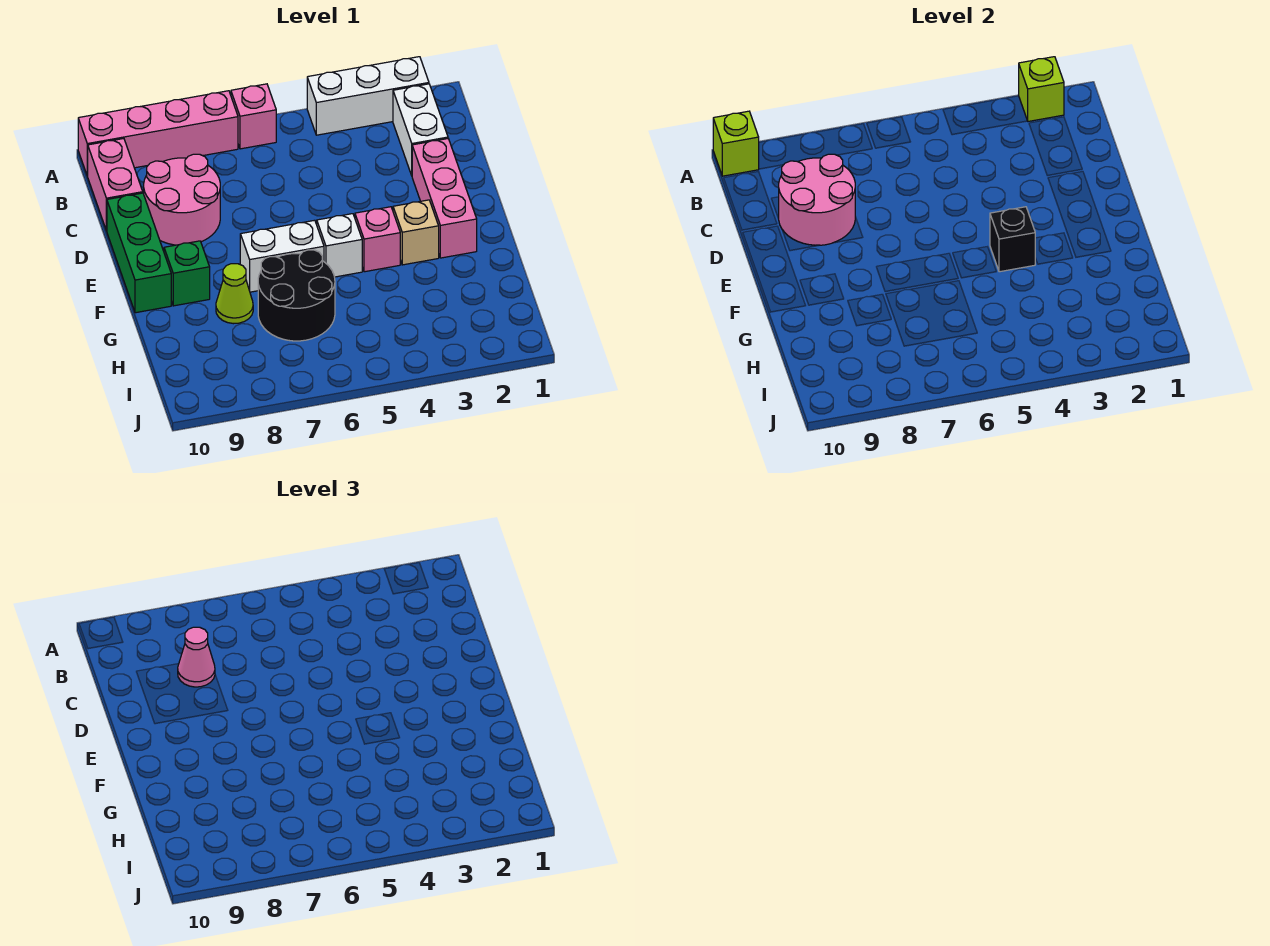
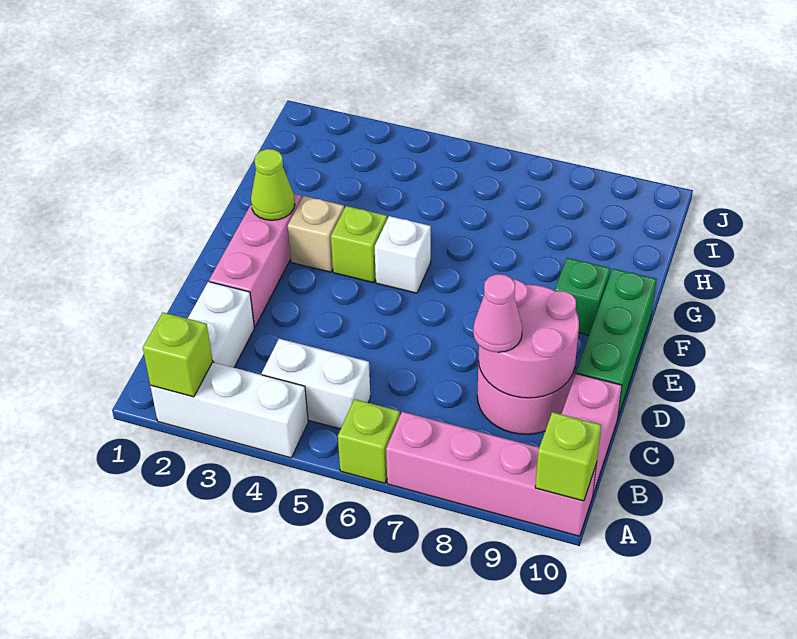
pink brick A6 level 1 -> lime brick A6 level 1
pink brick F4 level 1 -> lime brick F4 level 1
black brick F4 level 2 -> none
white brick F6:F7 level 1 -> white brick B4:B5 level 1
black round brick G6:H7 level 1 -> none
lime cone G8 level 1 -> lime cone F2 level 2

